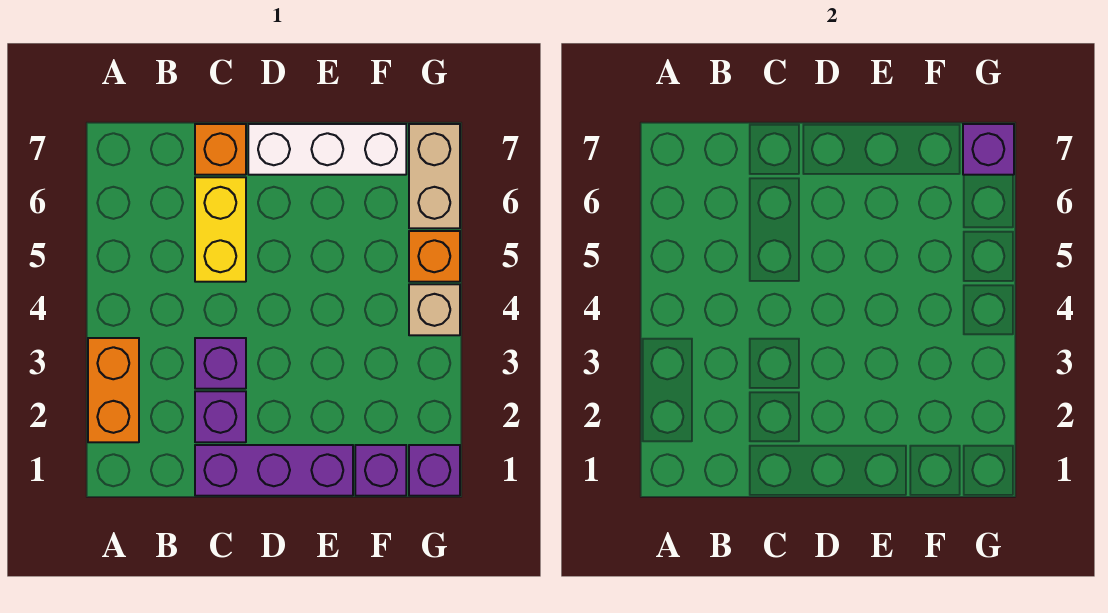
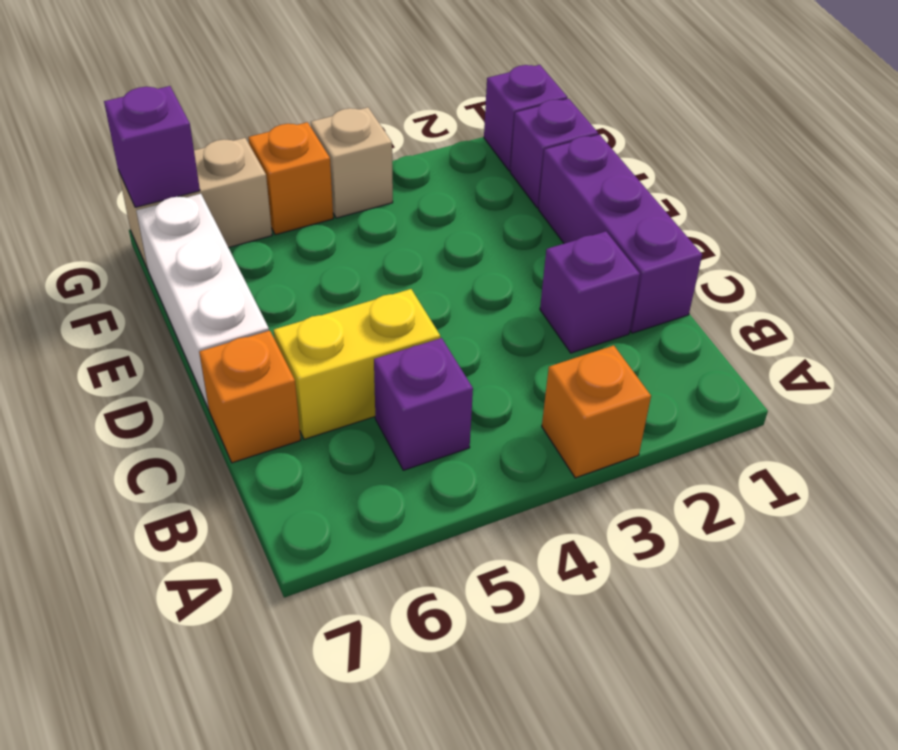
orange brick A2:A3 level 1 -> orange brick A3 level 1
purple brick C3 level 1 -> purple brick B5 level 1

